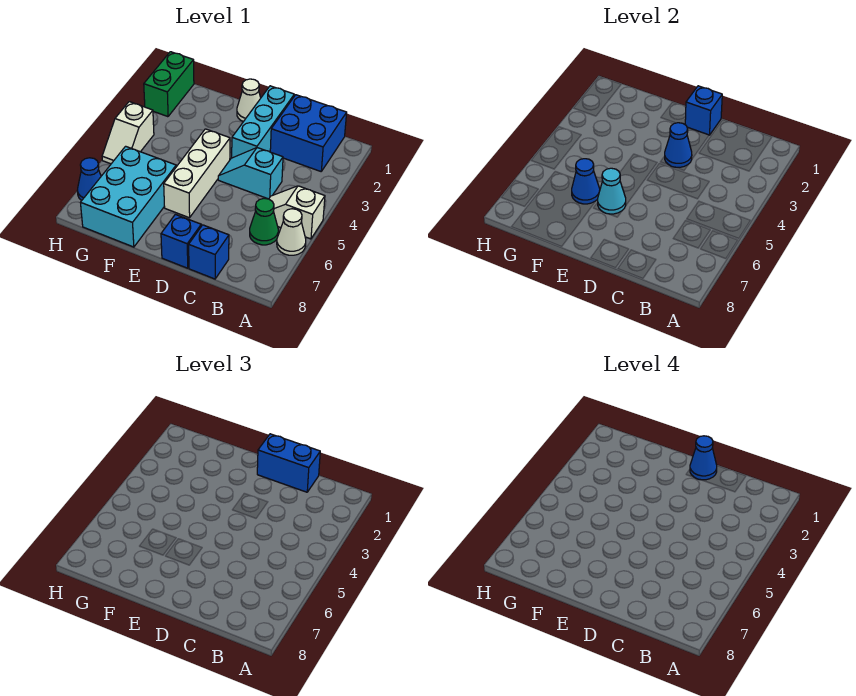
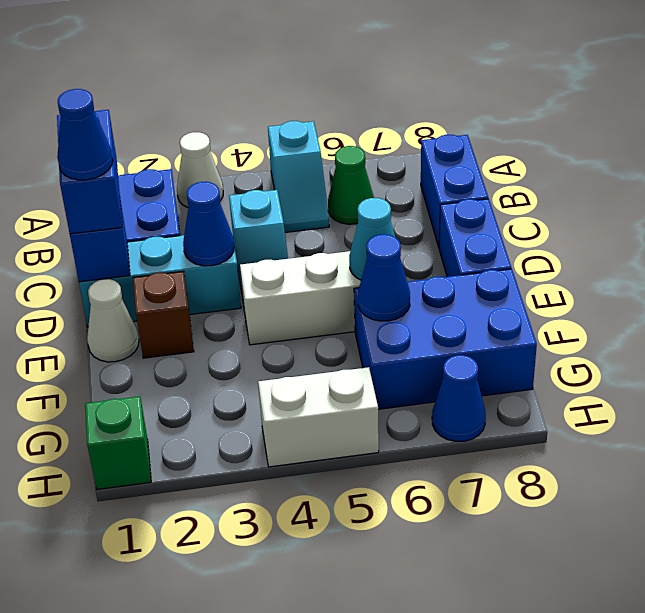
white slope A5:B5 level 1 top A -> cyan slope A5:B5 level 1 top A
white cone A6 level 1 -> white cone A3 level 1
blue brick C8 level 1 -> blue brick B8:C8 level 1
blue brick D8 level 1 -> blue brick D8:E8 level 1
none -> brown brick E2 level 1
cyan brick F6:G8 level 1 -> blue brick F6:G8 level 1
green brick H1:H2 level 1 -> green brick H1 level 1
white slope H4:H5 level 1 top 4 -> white brick H4:H5 level 1

